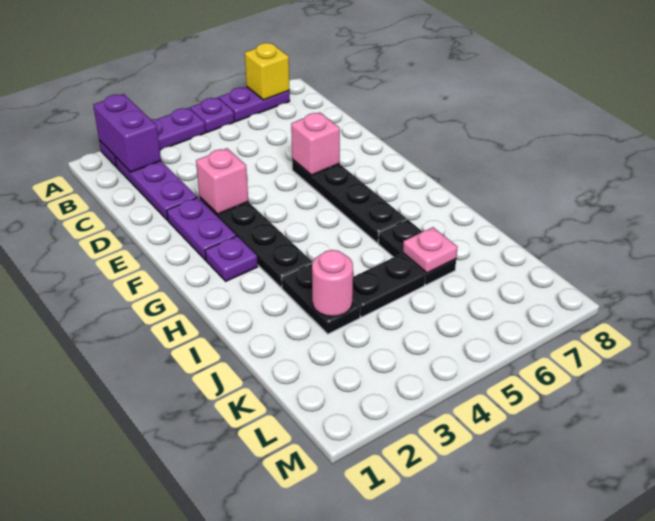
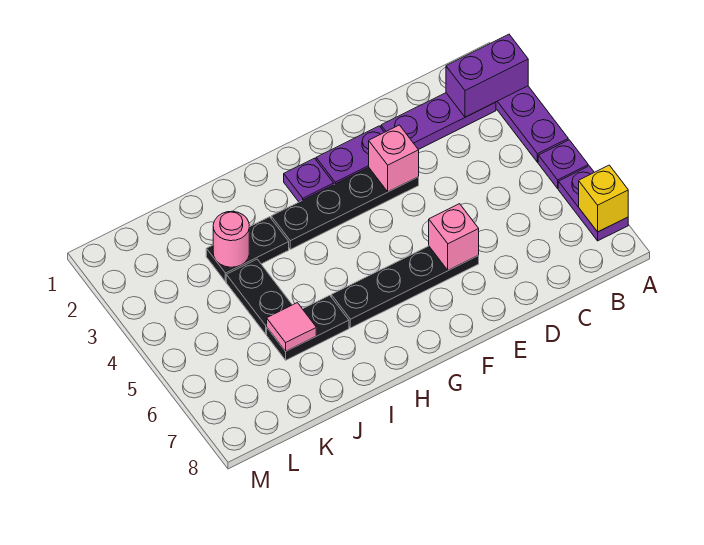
pink plate J6 level 2 -> pink tile J6 level 2

